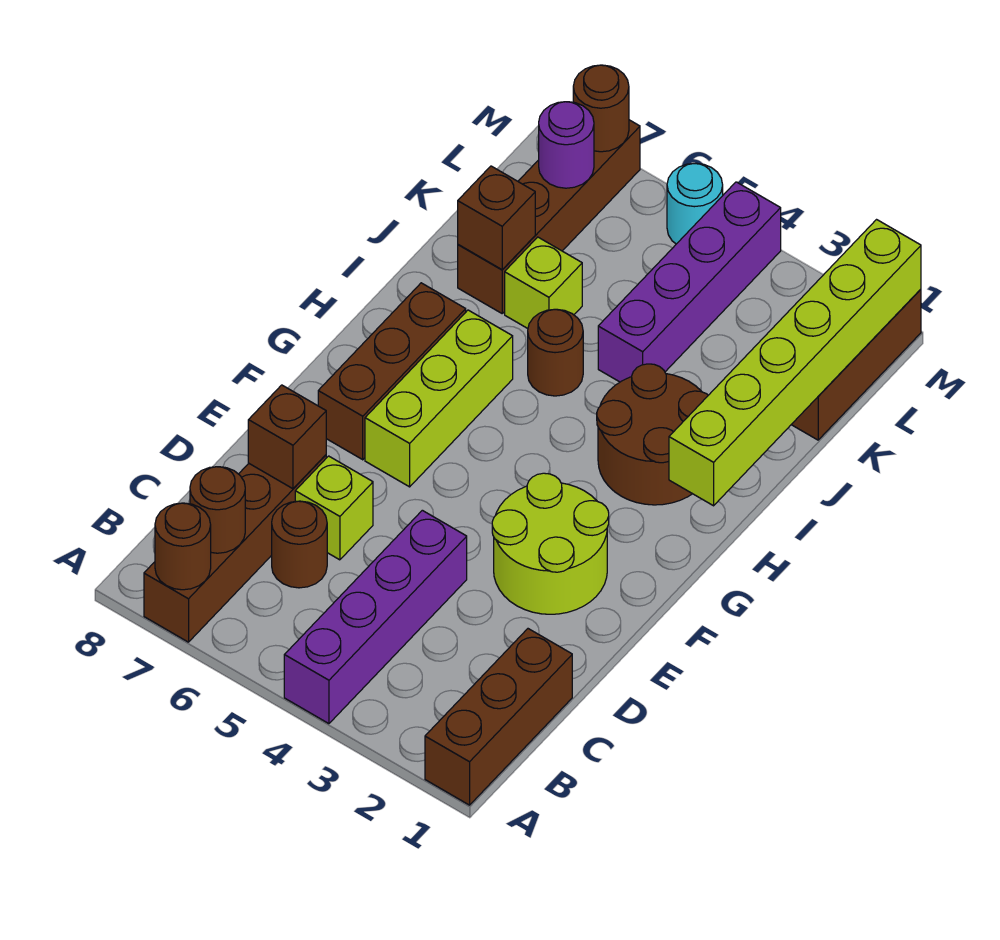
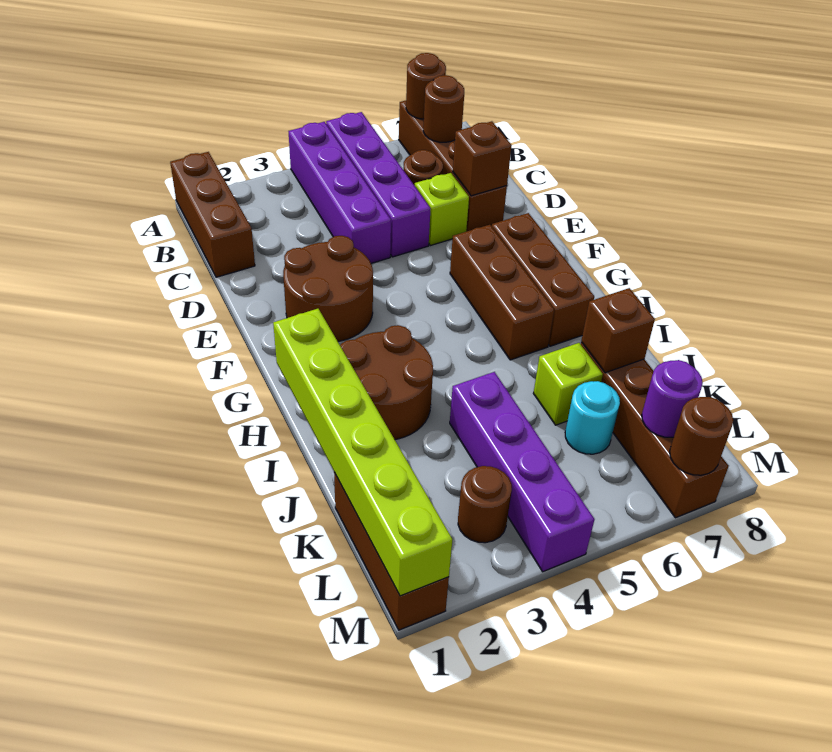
none -> purple brick A5:D5 level 1
lime round brick E2:F3 level 1 -> brown round brick E2:F3 level 1
lime brick F6:H6 level 1 -> brown brick F6:H6 level 1
brown round brick I5 level 1 -> brown round brick L3 level 1
cyan round brick M5 level 1 -> cyan round brick K6 level 1

